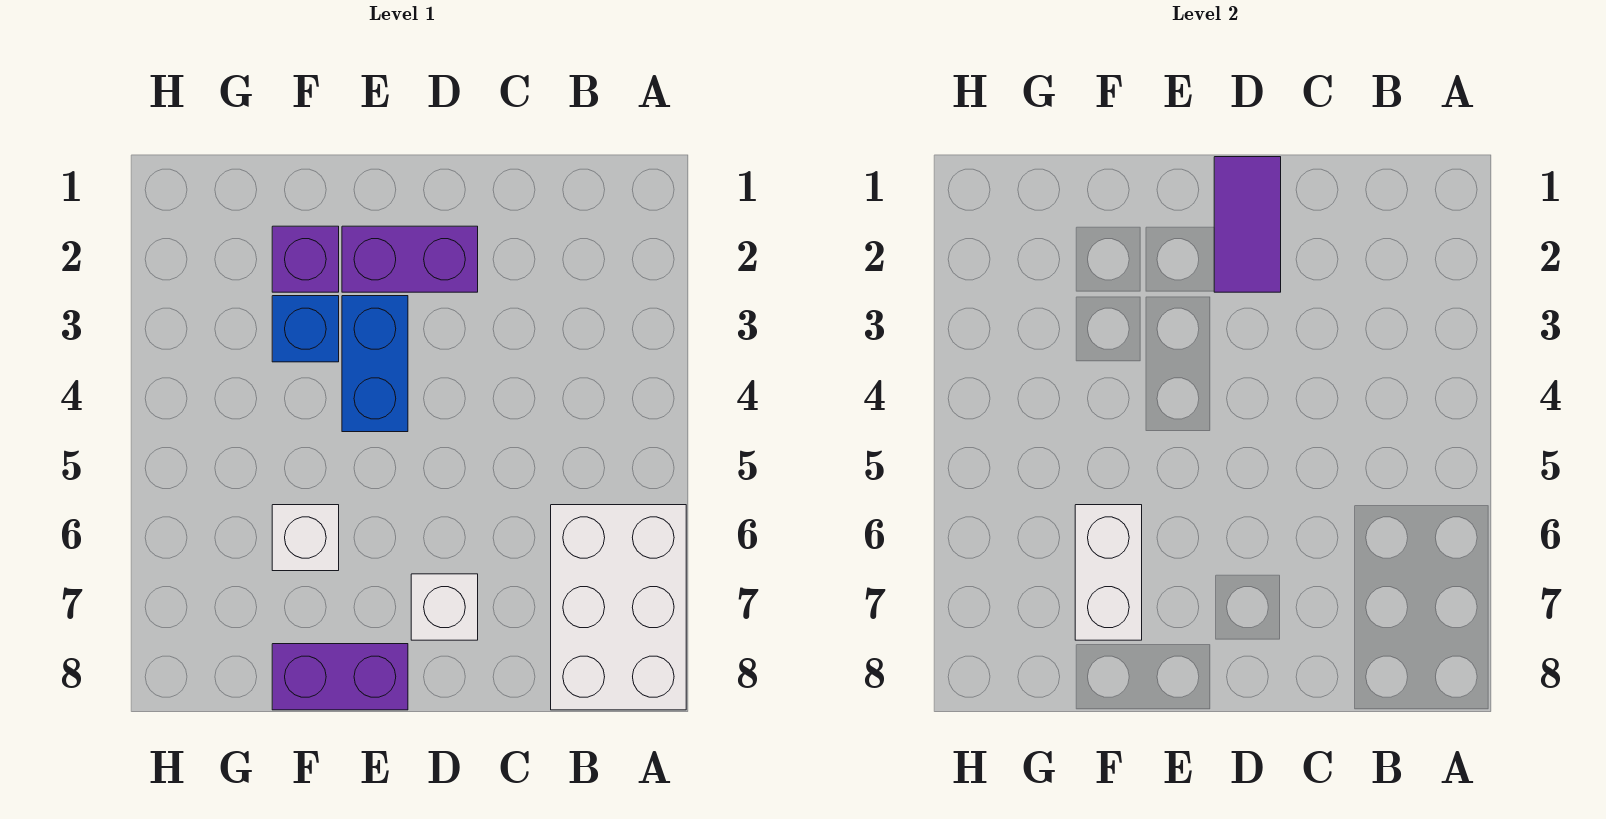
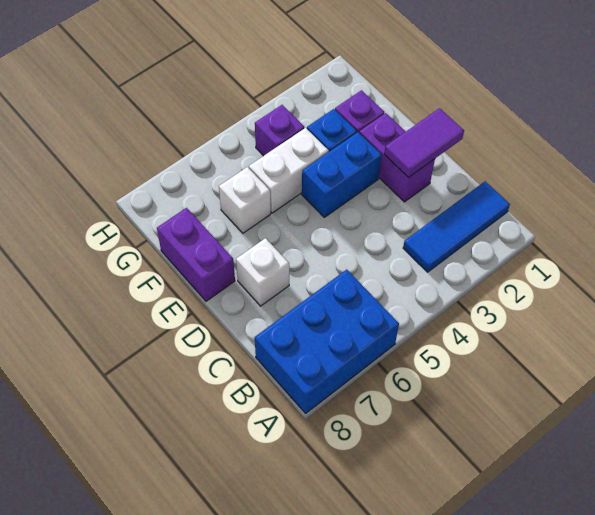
white brick A6:B8 level 1 -> blue brick A6:B8 level 1
none -> blue tile B1:B3 level 1
white brick F6:F7 level 2 -> white brick F4:F5 level 1
none -> purple brick G4 level 1

